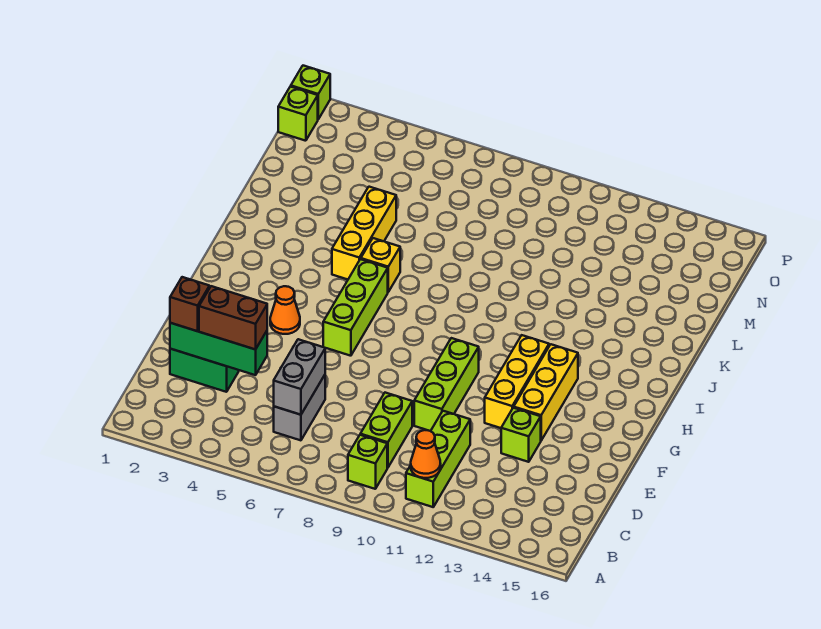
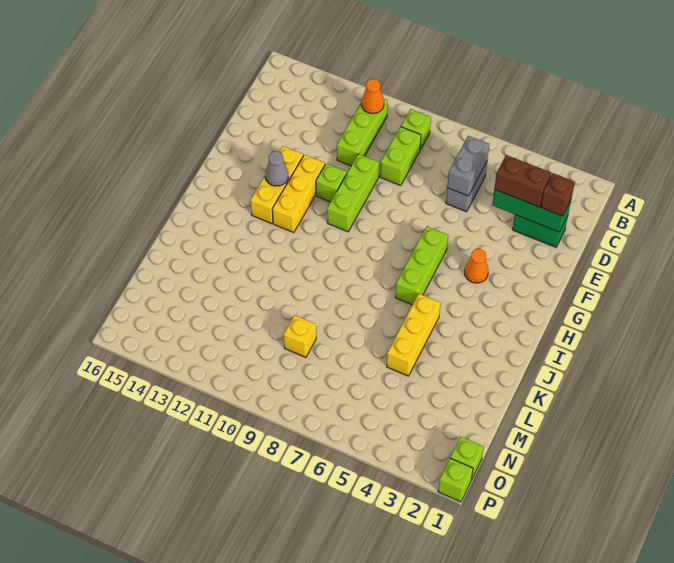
lime brick E13 level 1 -> lime brick F11 level 1
none -> grey cone G13 level 2
yellow brick J6 level 1 -> yellow brick M9 level 1

